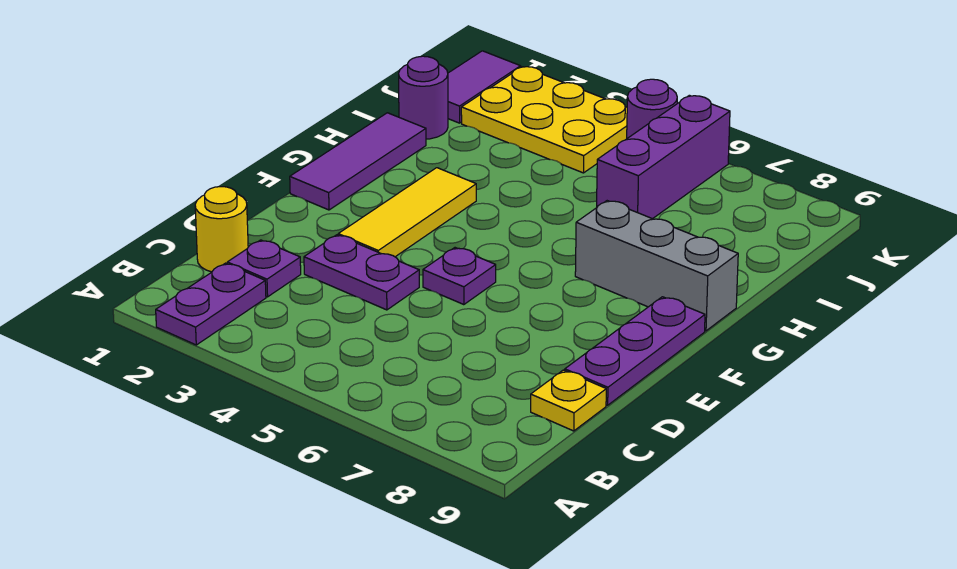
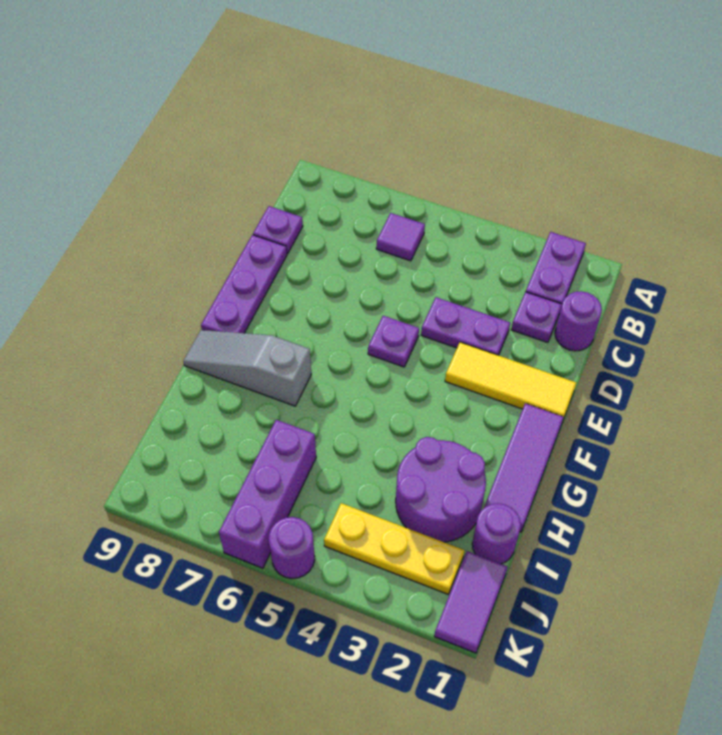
none -> purple tile B6 level 1
yellow round brick C1 level 1 -> purple round brick C1 level 1
yellow plate C9 level 1 -> purple plate C9 level 1
yellow tile E3:G3 level 1 -> yellow tile E1:E3 level 1
grey brick G7:G9 level 1 -> grey slope G7:G9 level 1 top 7
none -> purple round brick H2:I3 level 1
yellow plate J2:K4 level 1 -> yellow plate J2:J4 level 1

